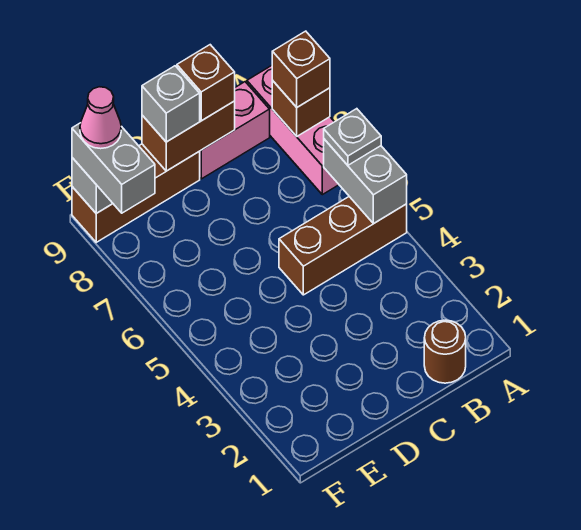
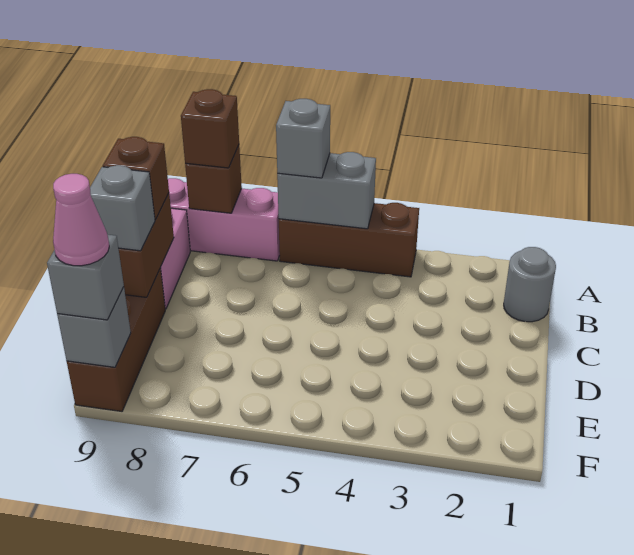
brown brick A5:C5 level 1 -> brown brick A4:A6 level 1
grey plate A6 level 3 -> grey brick A6 level 3
brown round brick B1 level 1 -> grey round brick B1 level 1
grey brick F8:F9 level 3 -> grey brick F9 level 3

